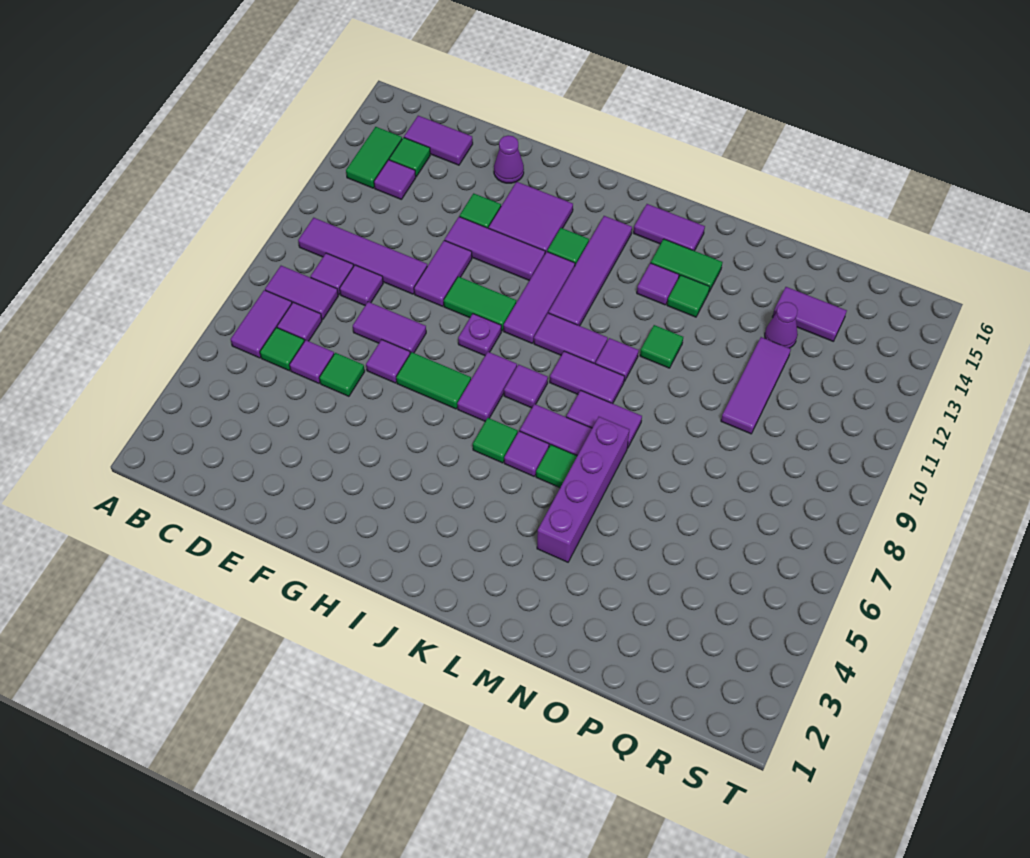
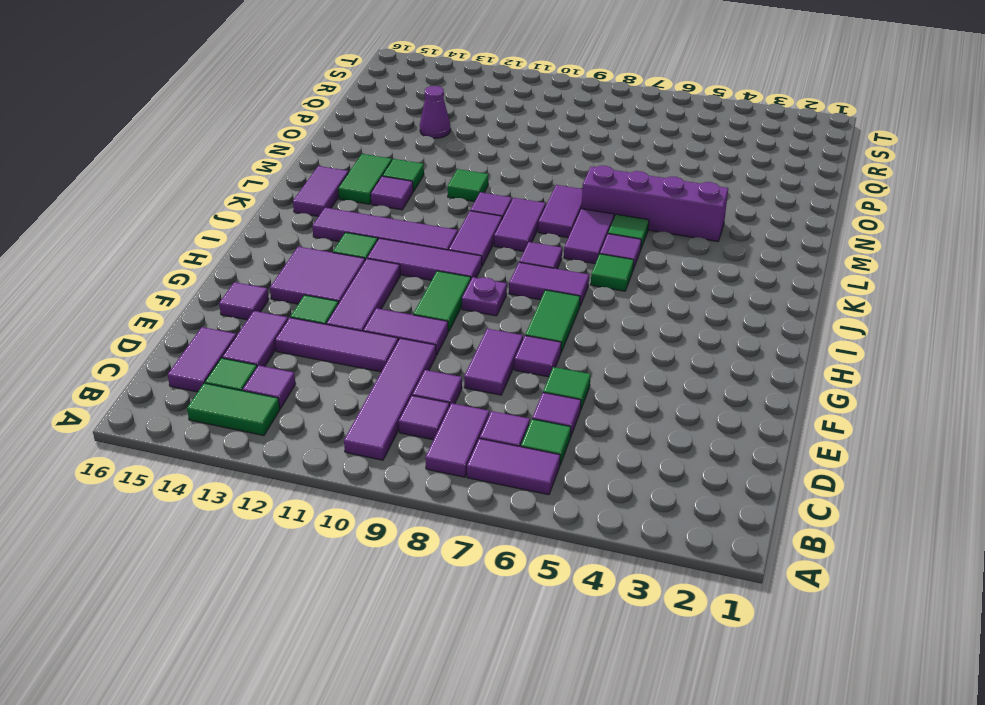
purple cone F15 level 1 -> purple tile F15 level 1
purple tile P10:P12 level 1 -> purple tile E11:E13 level 1
purple tile P14:Q14 level 1 -> purple tile D14:E14 level 1

